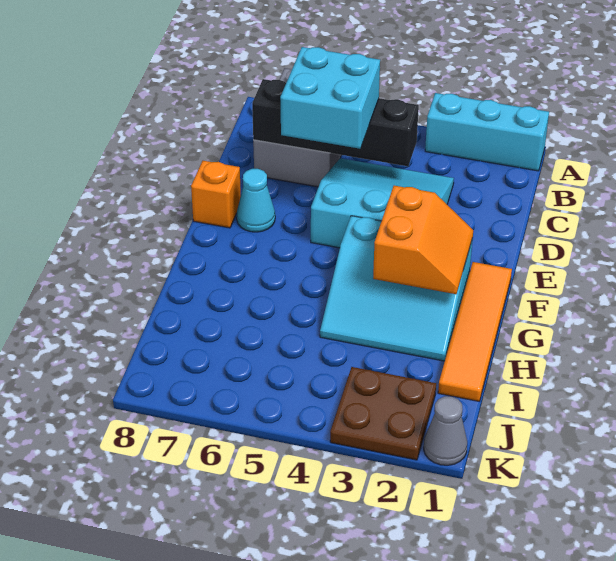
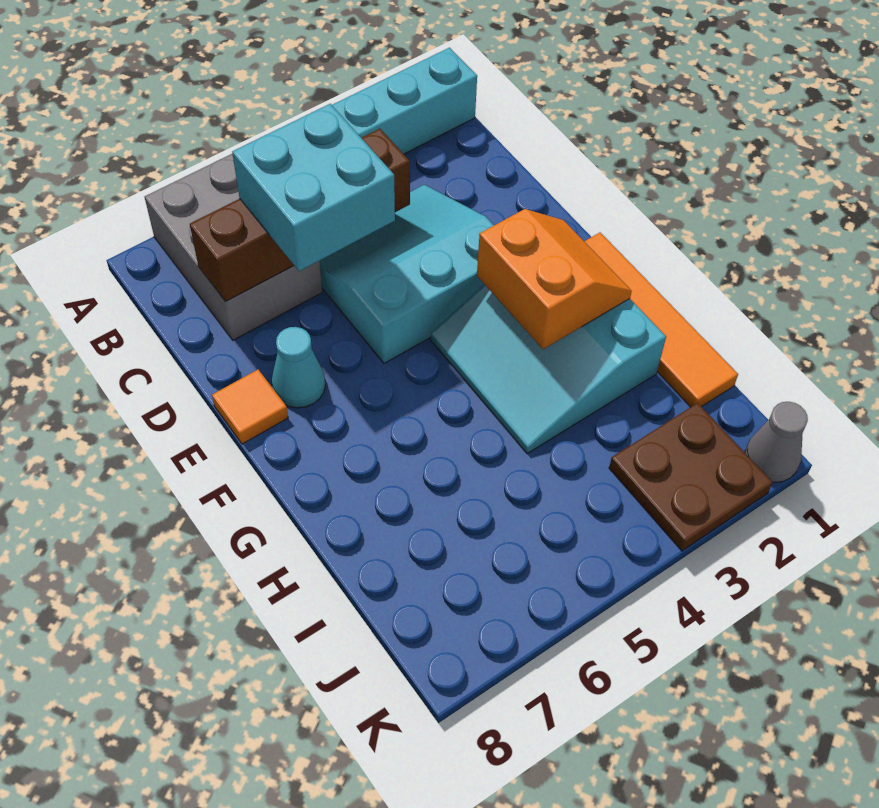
black brick C4:C7 level 2 -> brown brick C4:C7 level 2
orange brick E8 level 1 -> orange tile E8 level 1
cyan slope F2:H4 level 1 top F -> cyan slope F2:H4 level 1 top 2

